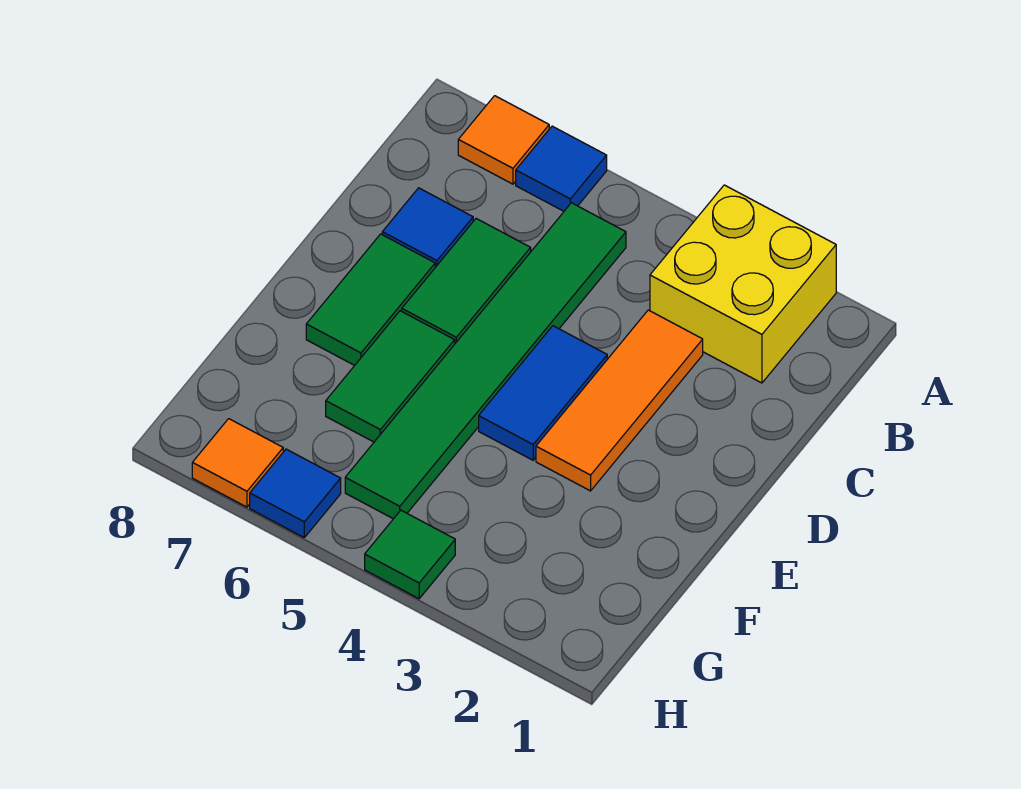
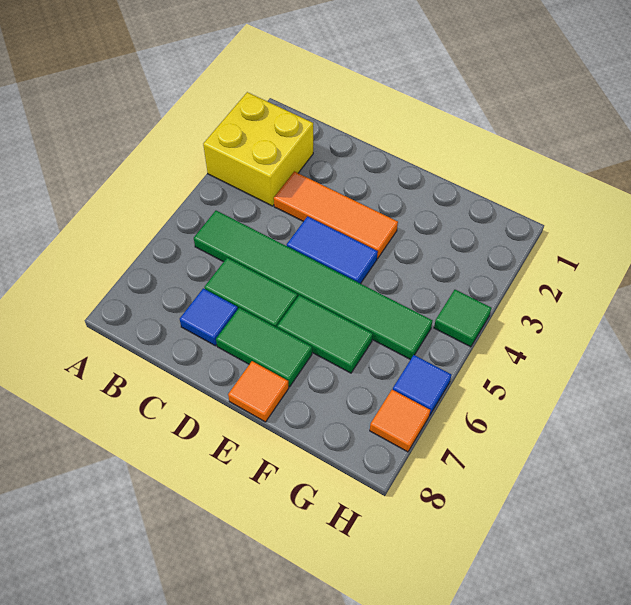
blue tile A6 level 1 -> none
orange tile A7 level 1 -> orange tile E8 level 1

